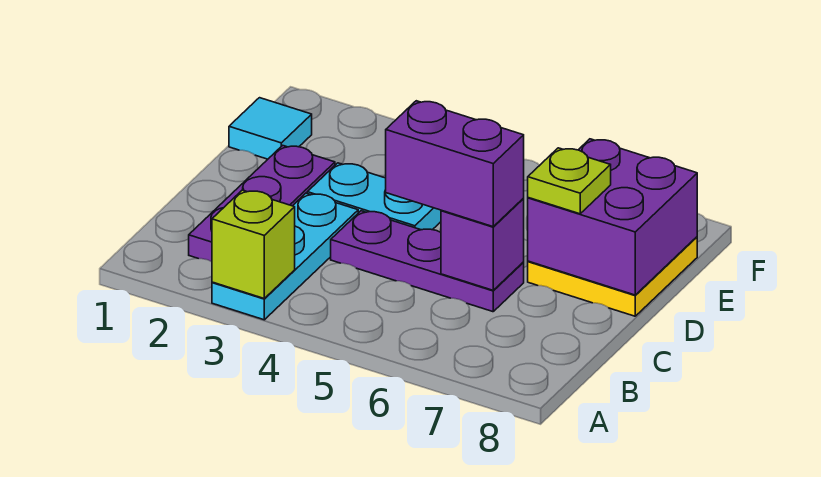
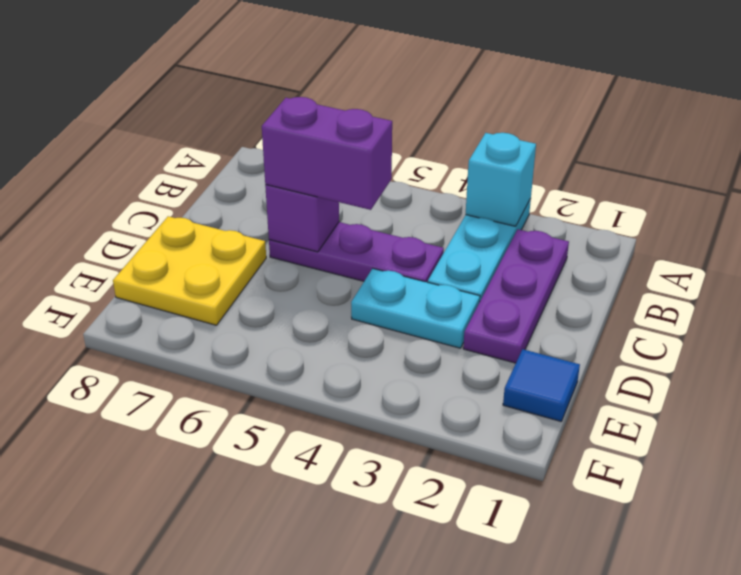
lime brick A3 level 2 -> cyan brick A3 level 2
purple brick D7:E8 level 2 -> none
lime plate D7 level 3 -> none
cyan tile E1 level 1 -> blue tile E1 level 1

